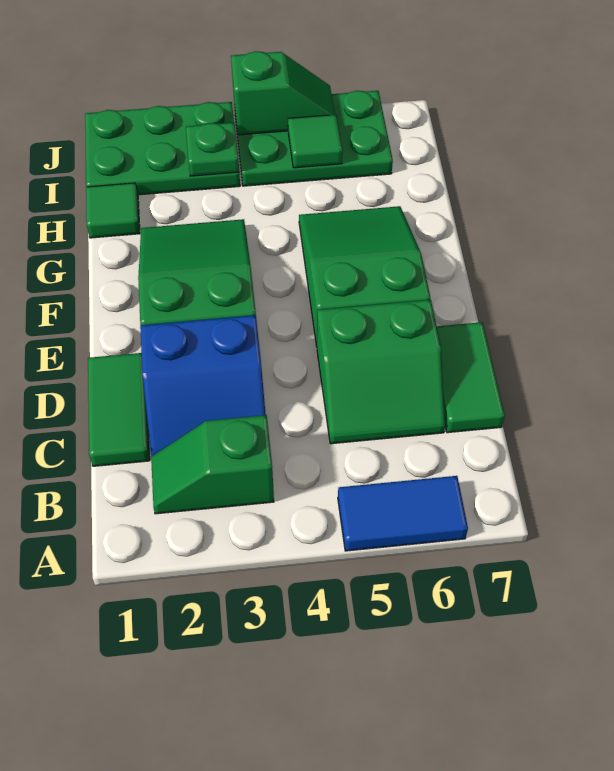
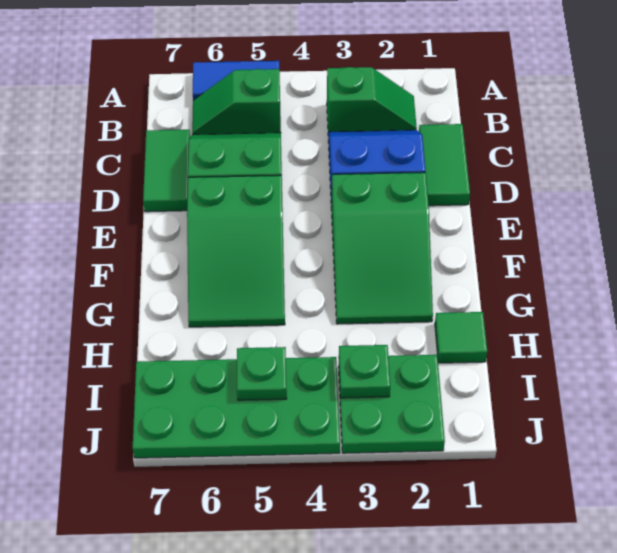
green plate I1:J3 level 1 -> green plate I2:J3 level 1
green plate I4:J6 level 1 -> green plate I4:J7 level 1
green tile I5 level 2 -> green plate I5 level 2
green slope J4:J5 level 2 top 4 -> green slope B5:B6 level 1 top 5

